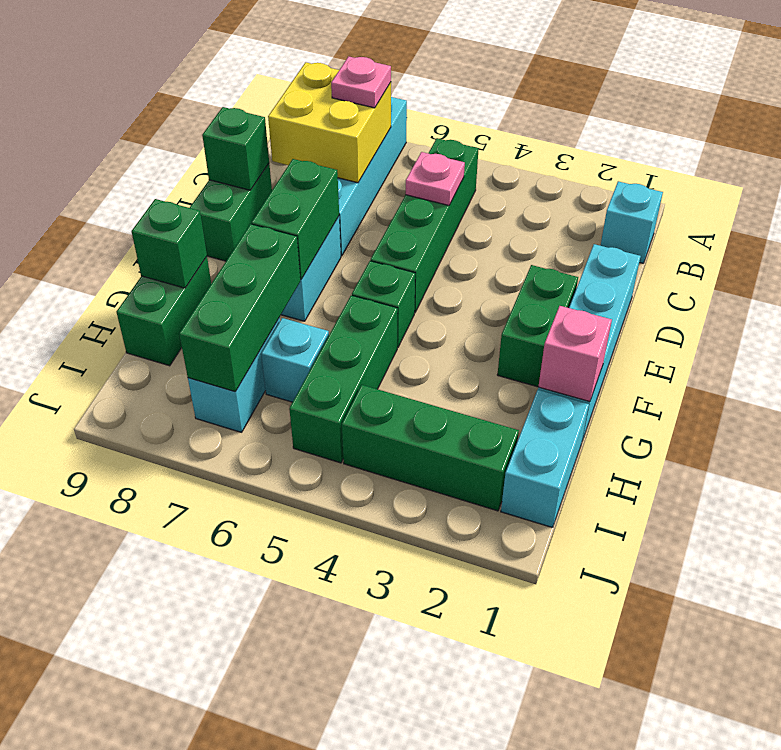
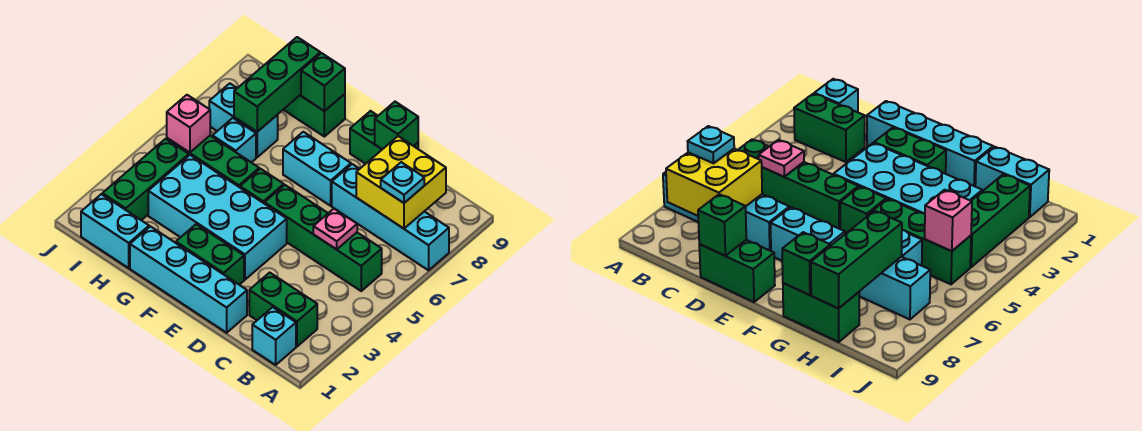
pink plate B7 level 3 -> cyan plate B7 level 3
none -> cyan brick E3:H4 level 1
green brick E7:F7 level 2 -> green brick B2:C2 level 1
pink brick G1 level 2 -> pink brick I5 level 2
green brick G7:I7 level 2 -> green brick H7:H9 level 2

